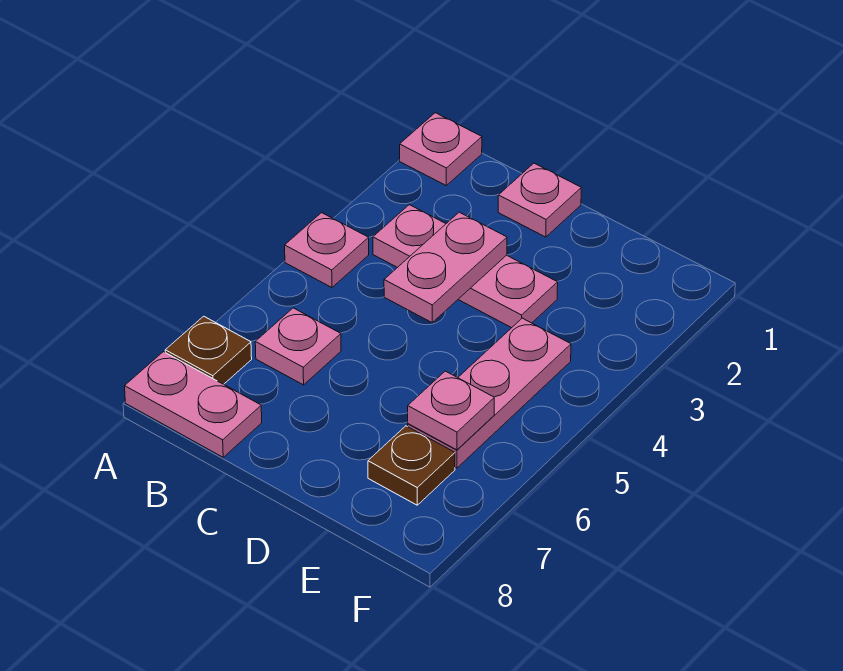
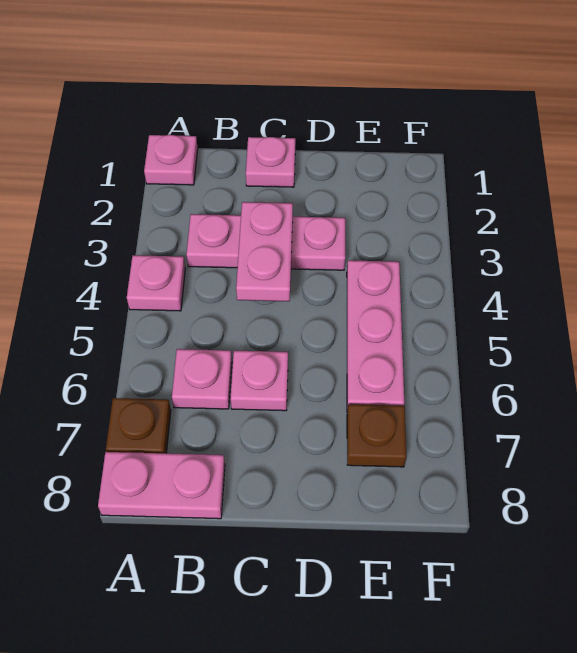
pink plate E6 level 2 -> pink plate C6 level 1

